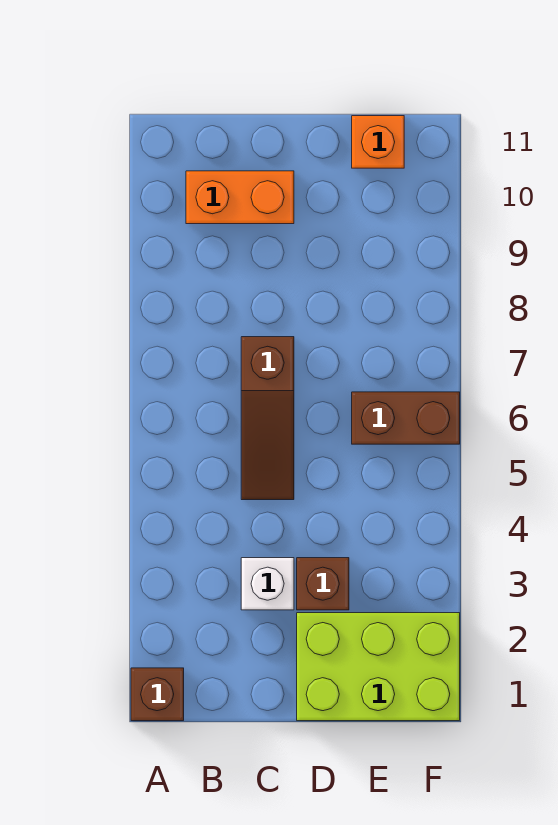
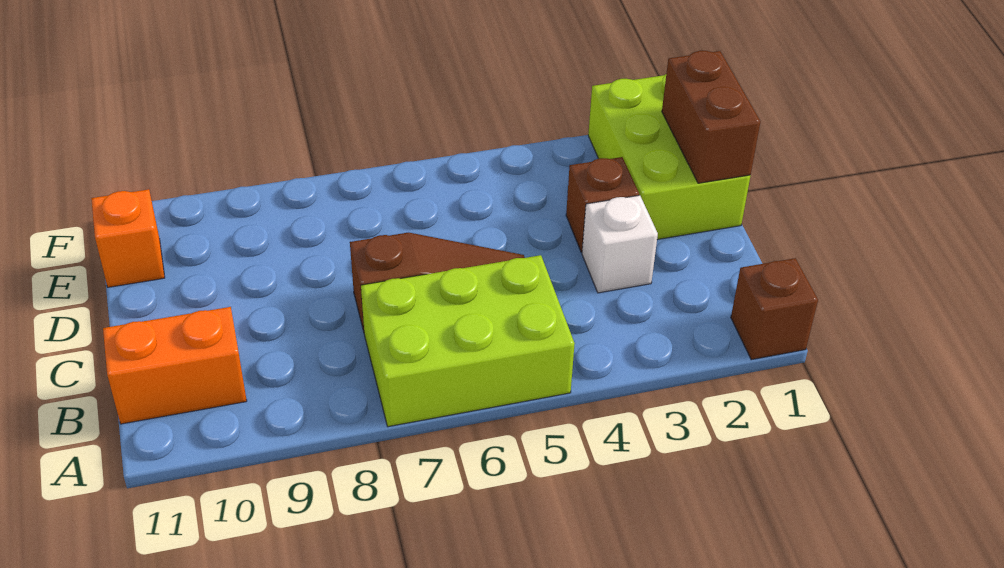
none -> lime brick A5:B7 level 1
orange brick B10:C10 level 1 -> orange brick B10:B11 level 1
brown brick E6:F6 level 1 -> brown brick D1:E1 level 2

